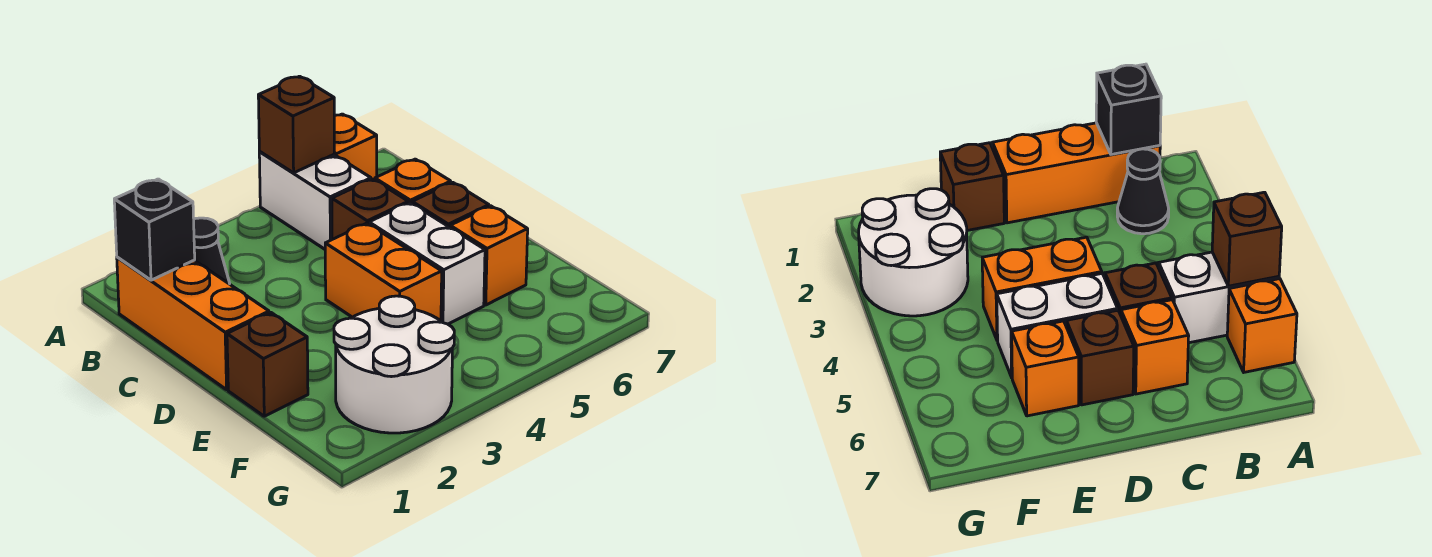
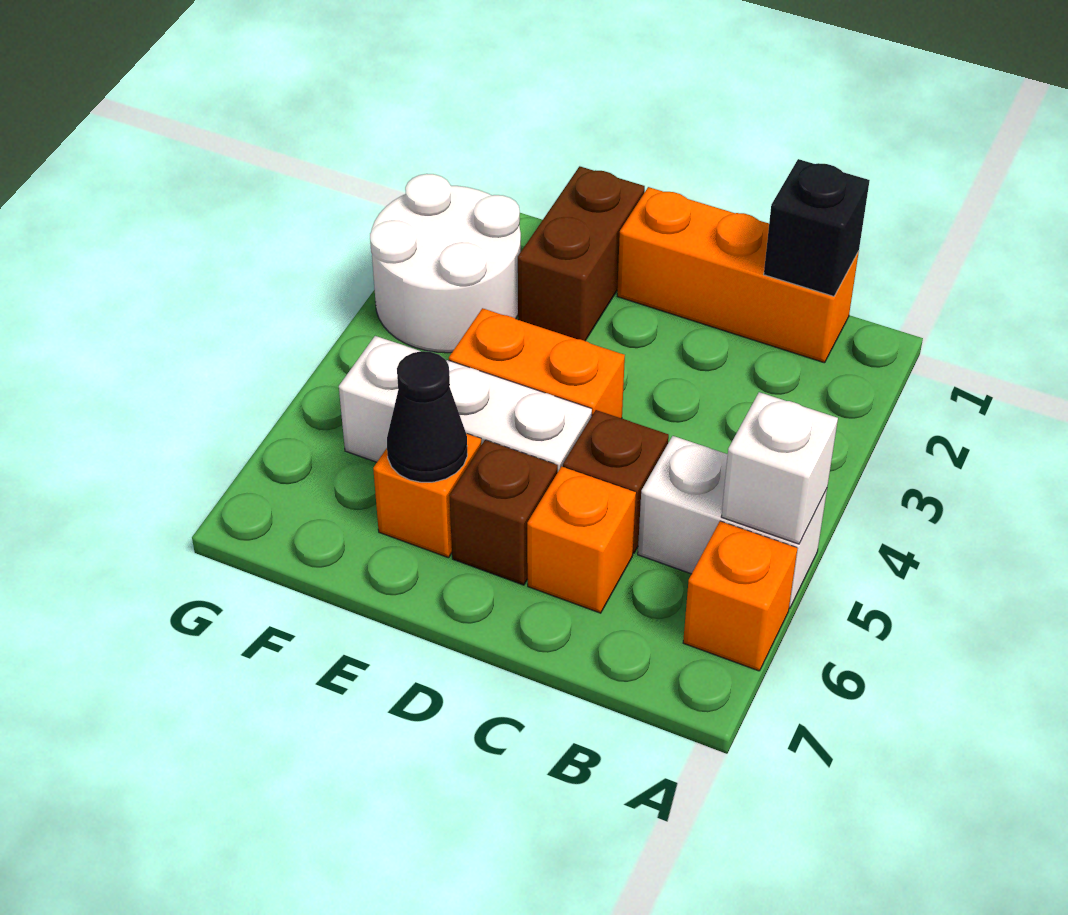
brown brick A5 level 2 -> white brick A5 level 2
black cone B2 level 1 -> black cone E6 level 2
brown brick E1 level 1 -> brown brick E1:E2 level 1
none -> white brick F5 level 1

